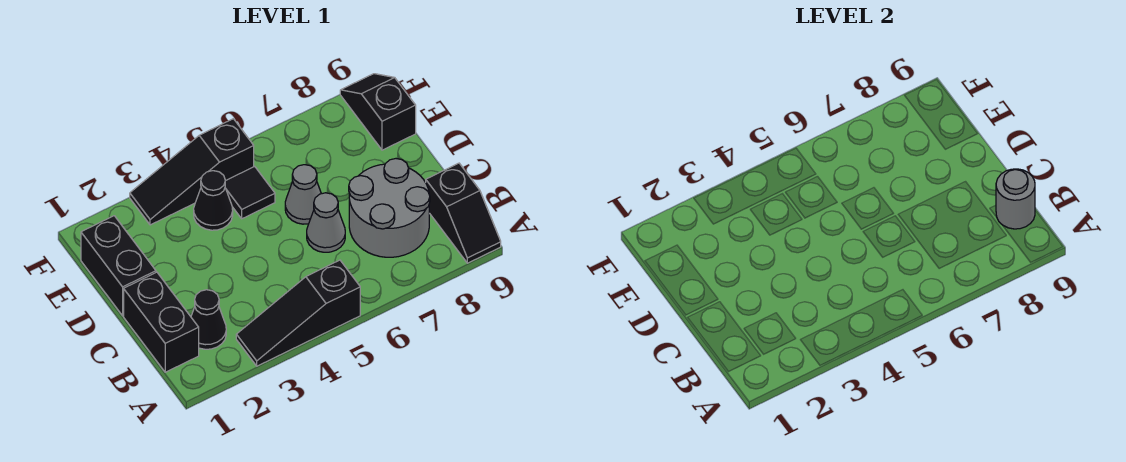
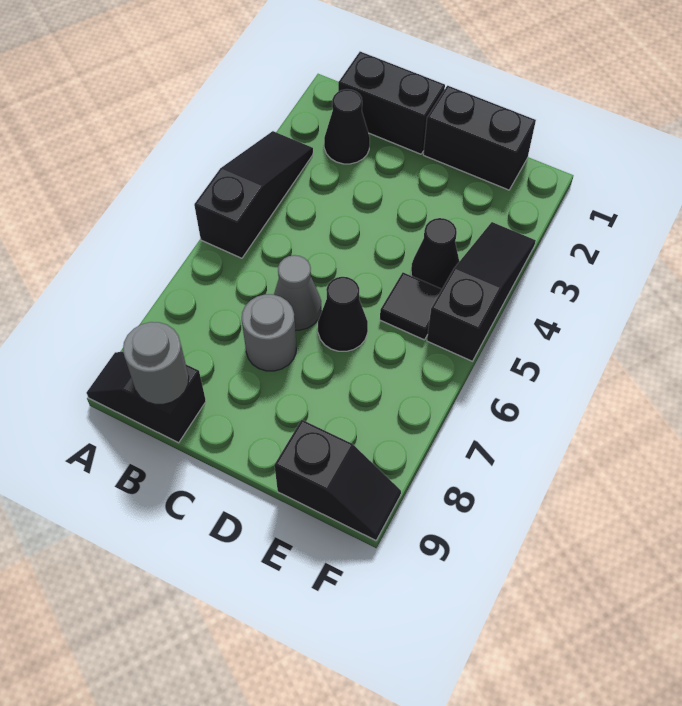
grey round brick B7:C8 level 1 -> grey round brick C7 level 1
grey cone D6 level 1 -> black cone D6 level 1

